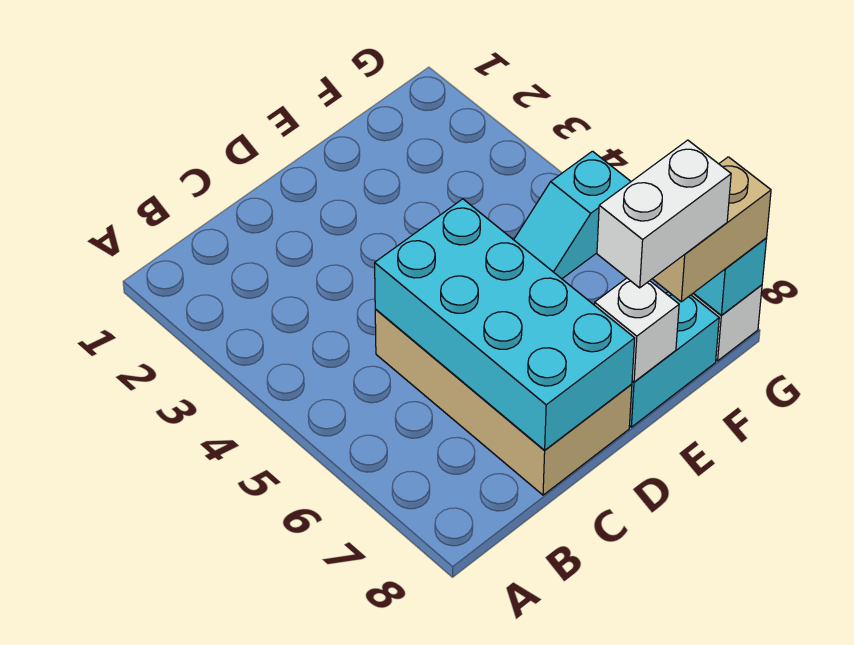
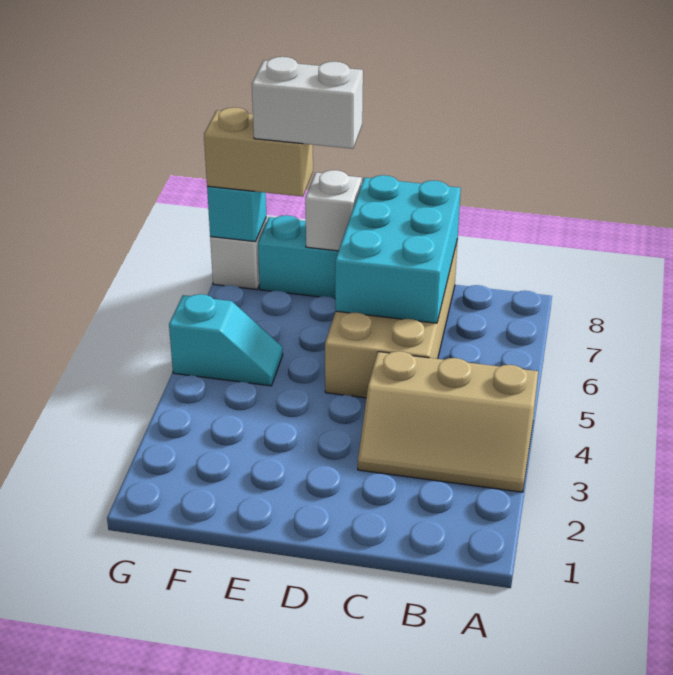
none -> tan slope A3:C4 level 1 top 4
cyan brick C5:D8 level 2 -> cyan brick C6:D8 level 2

